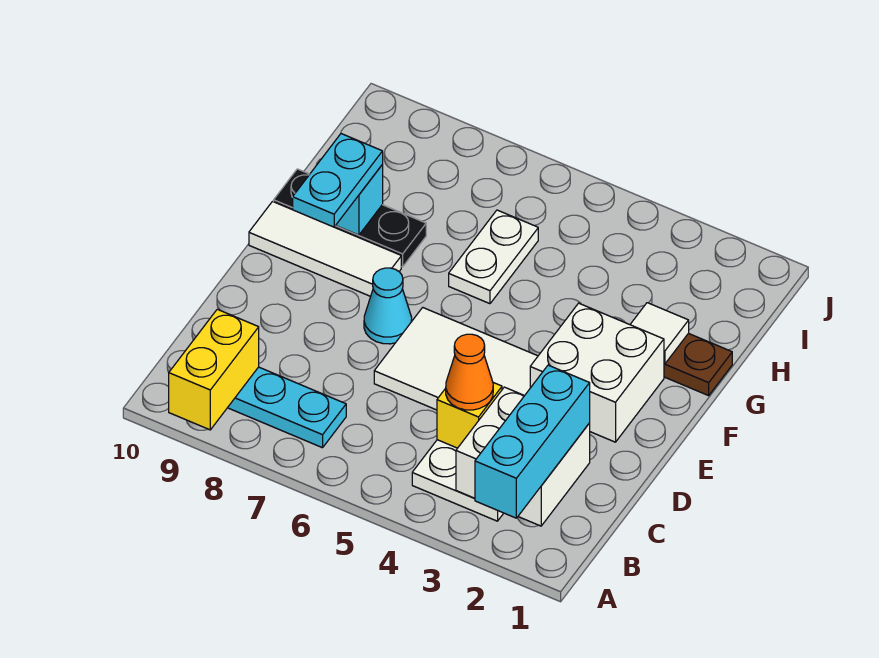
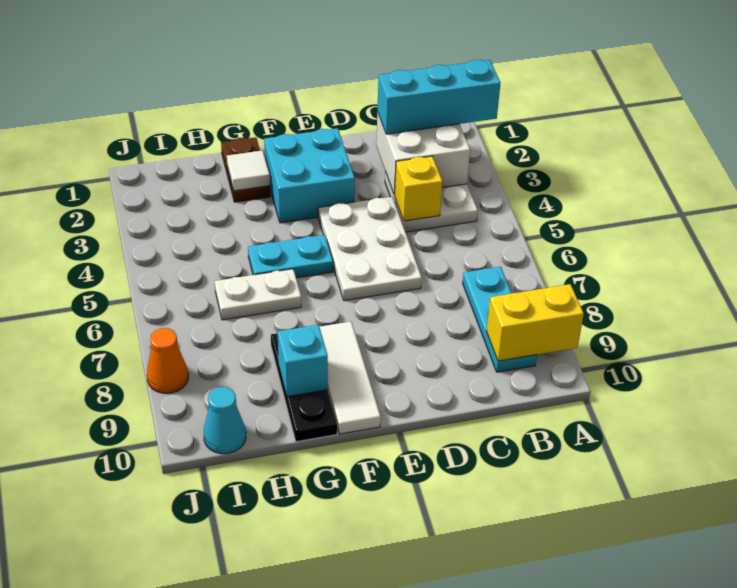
orange cone C4 level 3 -> orange cone J8 level 1
white tile D4:E6 level 1 -> white plate D4:E6 level 1
white brick E2:F3 level 1 -> cyan brick E2:F3 level 1
cyan cone E7 level 1 -> cyan cone I10 level 1
cyan plate F9:G9 level 3 -> cyan plate F5:G5 level 1

